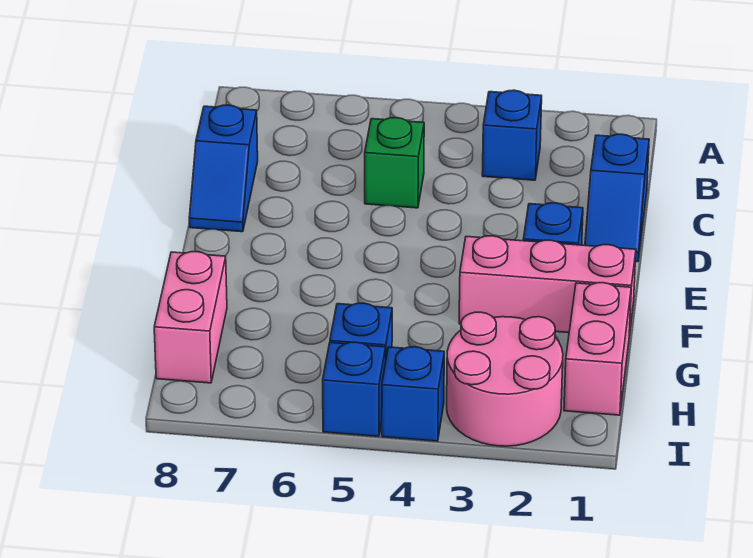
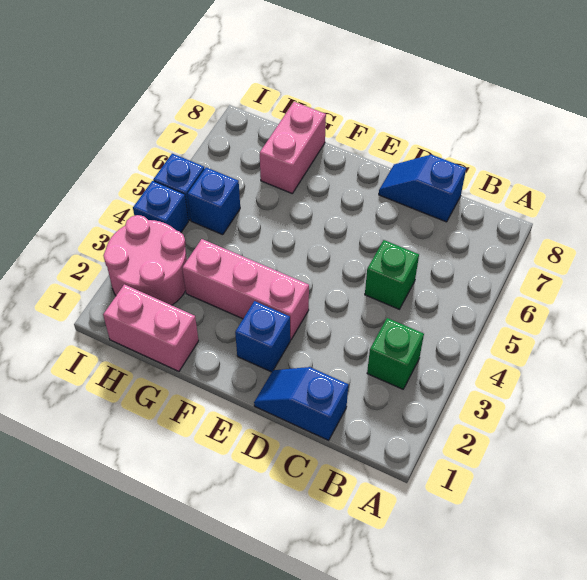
blue brick B3 level 1 -> green brick B3 level 1
pink brick F1:F3 level 1 -> pink brick E3:G3 level 1
pink brick G8:H8 level 1 -> pink brick G7:G8 level 1

